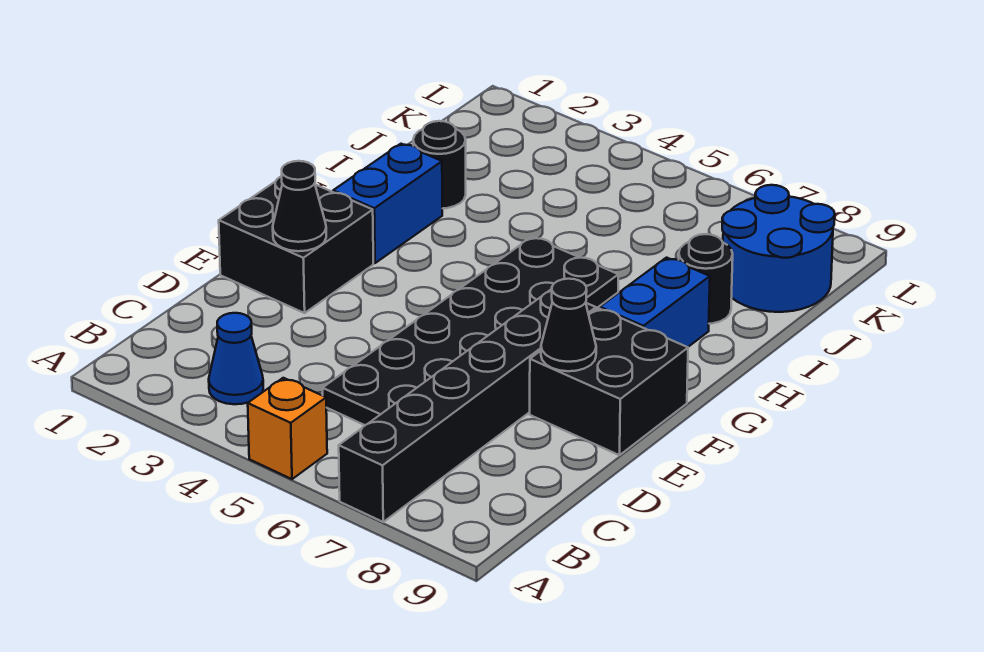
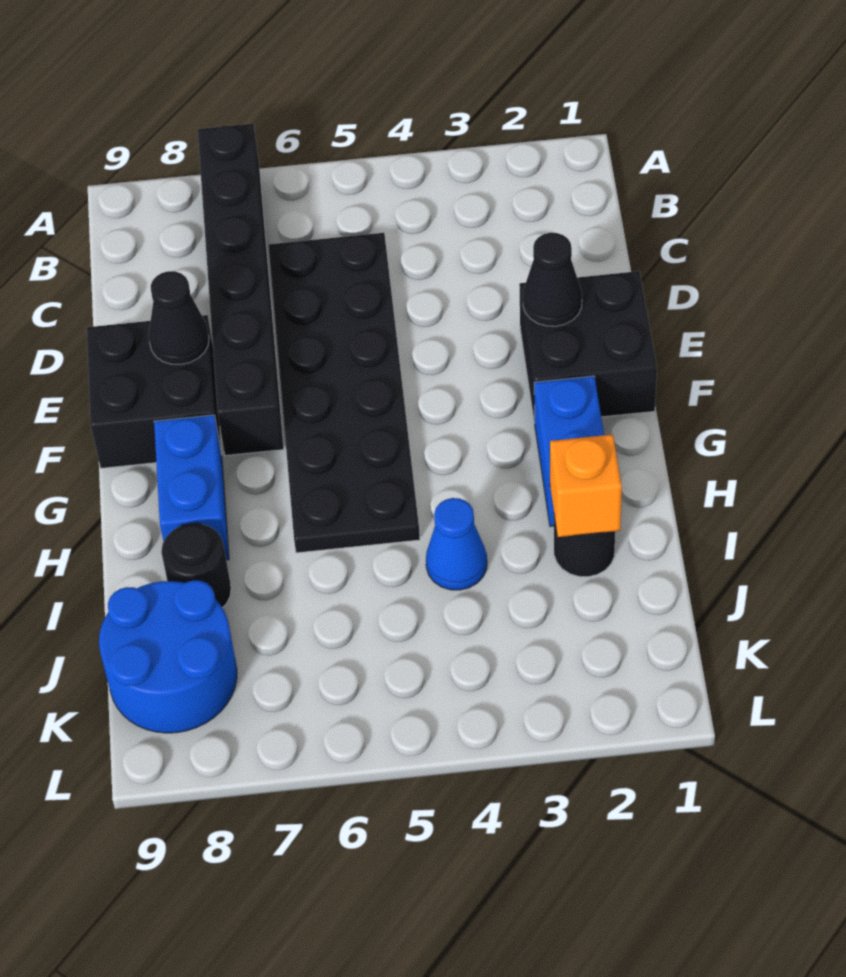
orange brick A5 level 1 -> orange brick I2 level 2
blue cone B3 level 1 -> blue cone I4 level 1

